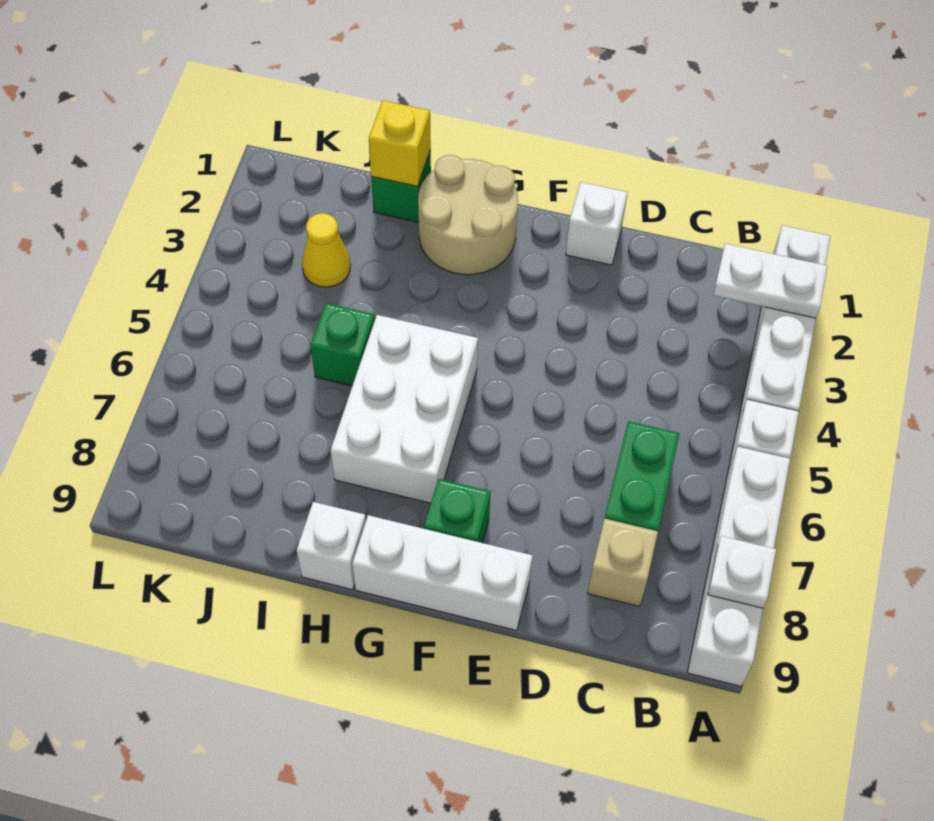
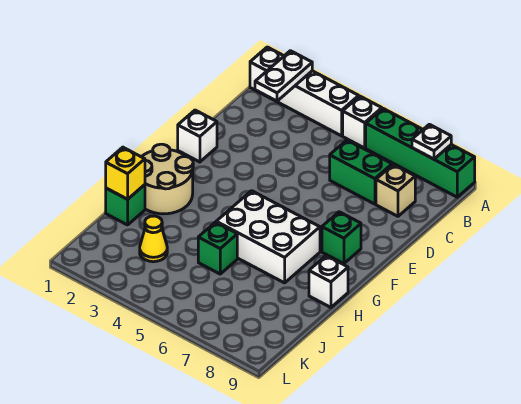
white brick A6:A9 level 1 -> green brick A6:A9 level 1
white brick E9:G9 level 1 -> none

